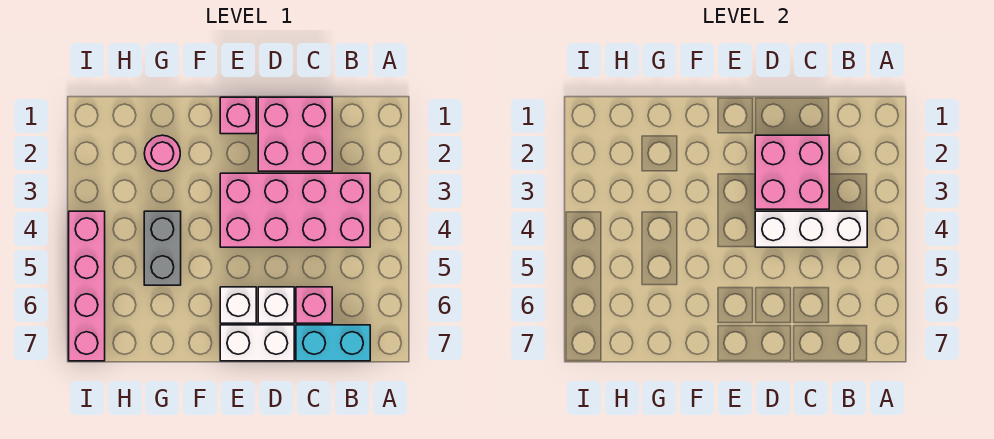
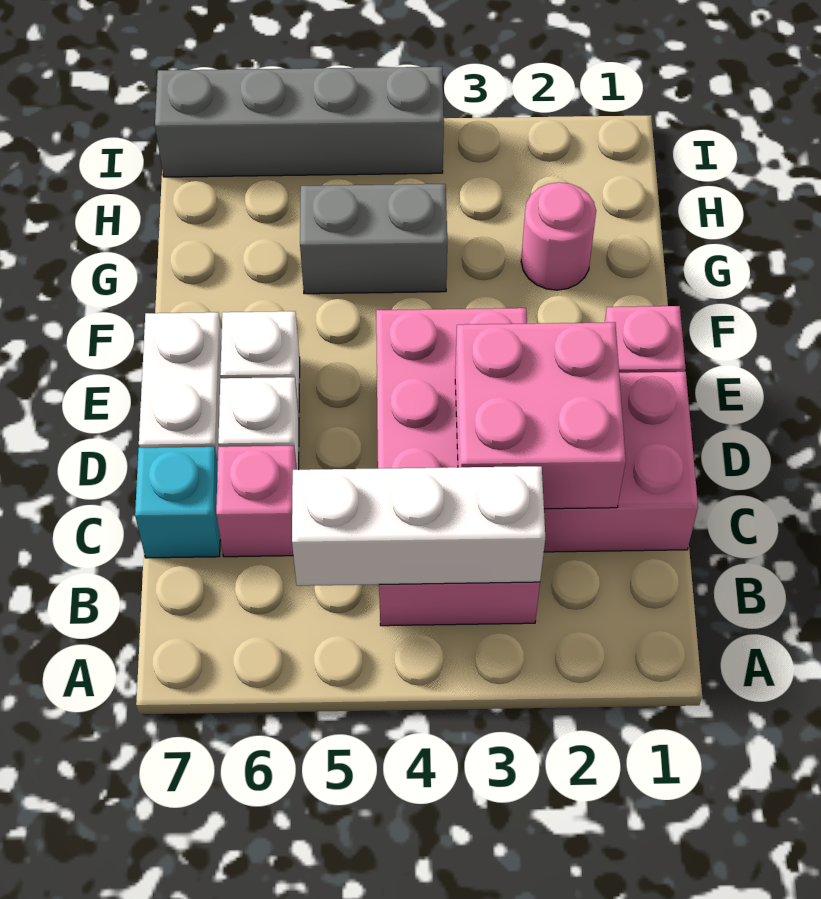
white brick B4:D4 level 2 -> white brick B3:B5 level 2
cyan brick B7:C7 level 1 -> cyan brick C7 level 1
pink brick I4:I7 level 1 -> grey brick I4:I7 level 1

